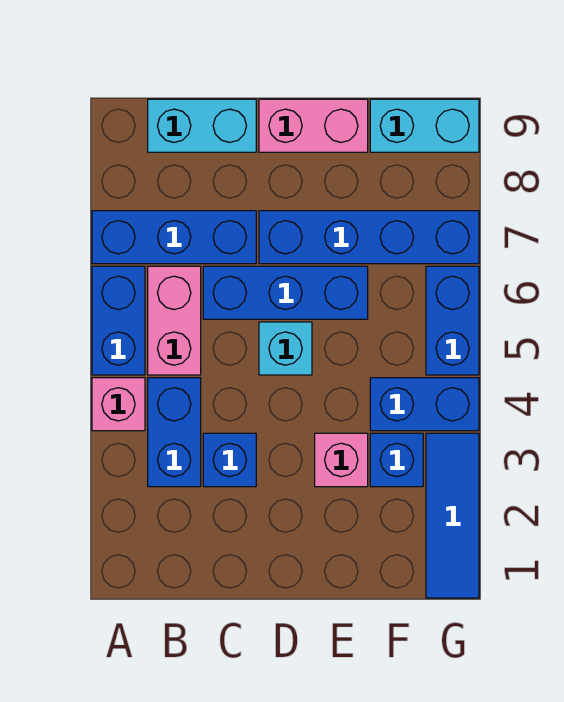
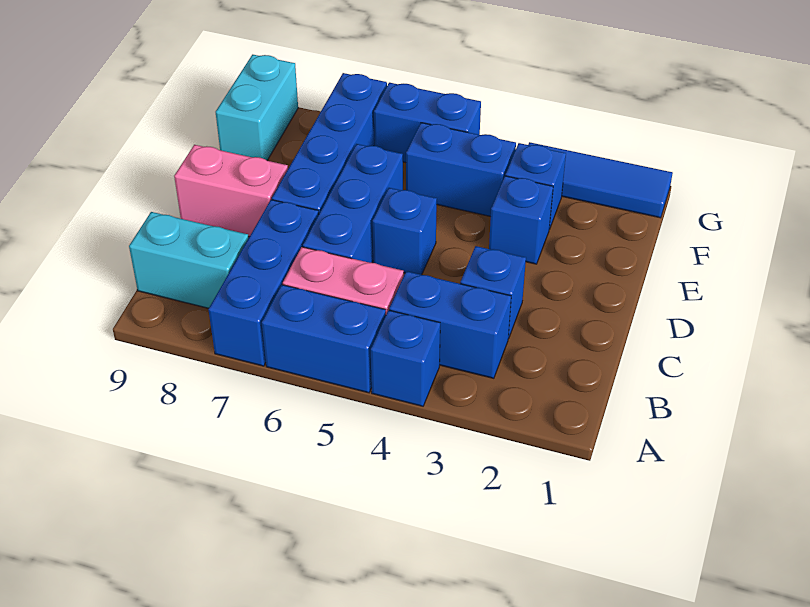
pink brick A4 level 1 -> blue brick A4 level 1
cyan brick B9:C9 level 1 -> cyan brick B8:B9 level 1
cyan brick D5 level 1 -> blue brick D5 level 1
pink brick D9:E9 level 1 -> pink brick D8:D9 level 1
pink brick E3 level 1 -> blue brick E3 level 1
blue brick F4:G4 level 1 -> blue brick F4:F5 level 1

